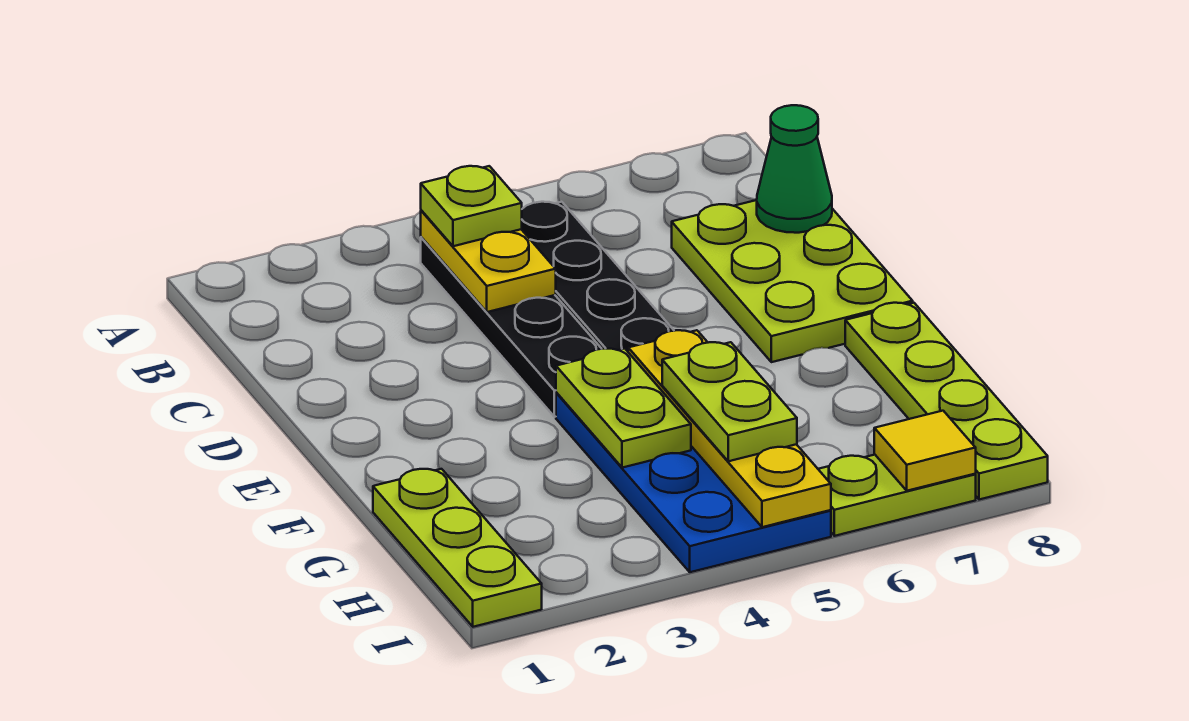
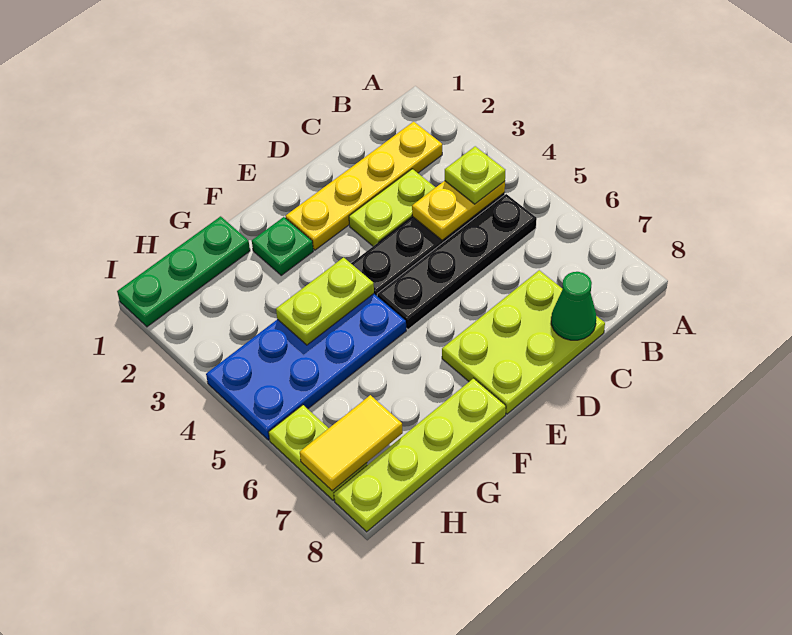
none -> green plate F2 level 1
yellow plate F5:I5 level 2 -> yellow plate B2:E2 level 1
lime plate G1:I1 level 1 -> green plate G1:I1 level 1
lime plate G5:H5 level 3 -> lime plate C3:D3 level 1
yellow tile I7 level 2 -> yellow tile H7:I7 level 2

